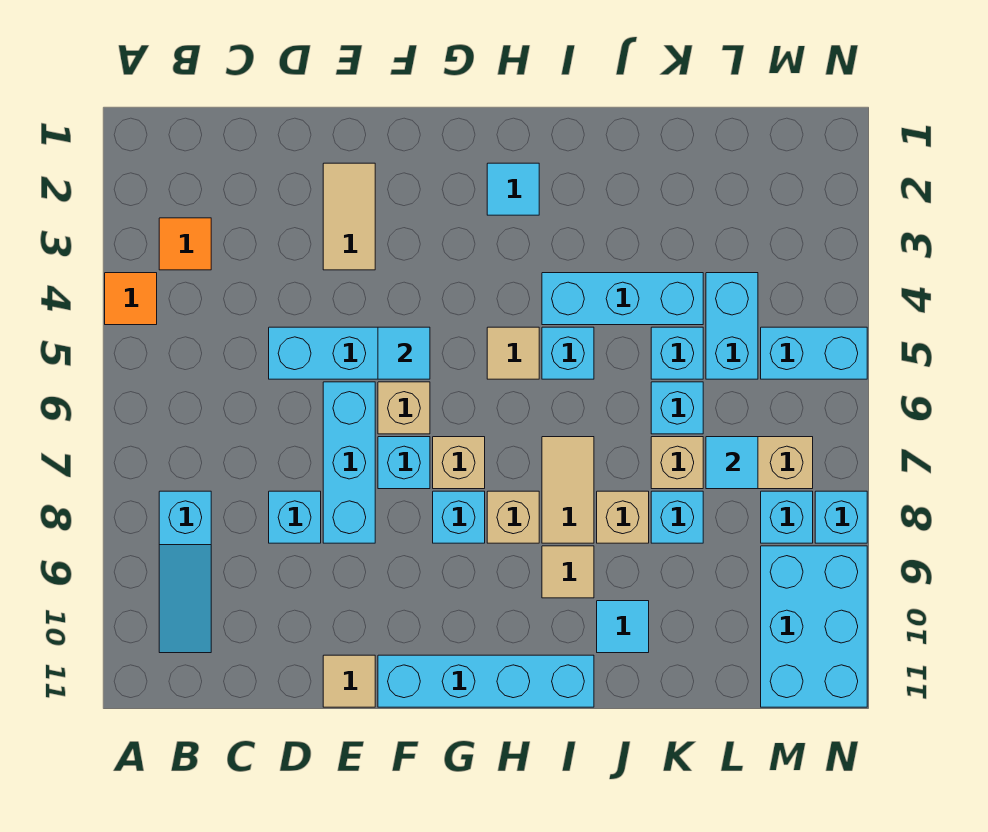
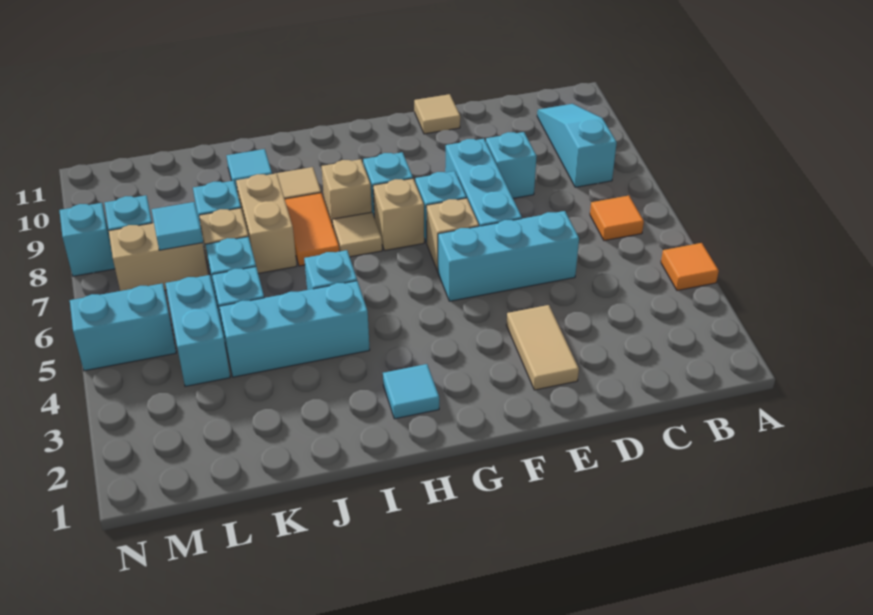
orange tile B3 level 1 -> orange tile B6 level 1
cyan tile F5 level 2 -> none
cyan brick F11:I11 level 1 -> none
tan tile H5 level 1 -> tan tile H7 level 1
tan tile I7:I8 level 1 -> orange tile I7:I8 level 1
tan brick J8 level 1 -> tan brick J7:J8 level 1
cyan brick M9:N11 level 1 -> none

